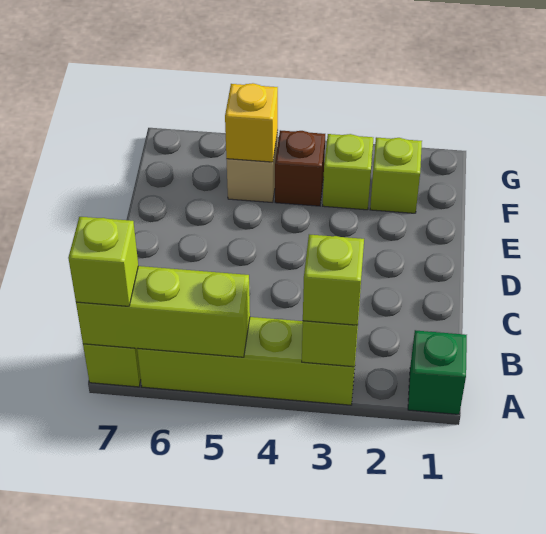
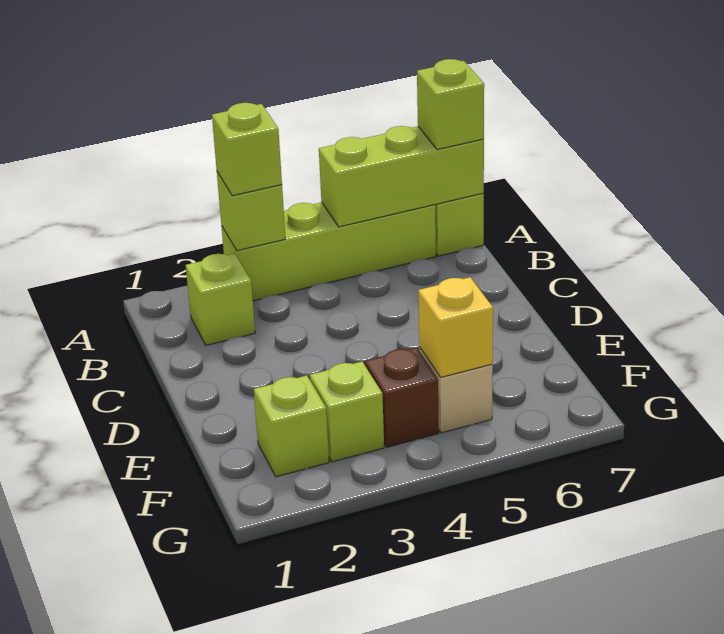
green brick A1 level 1 -> none
none -> lime brick B2 level 1

